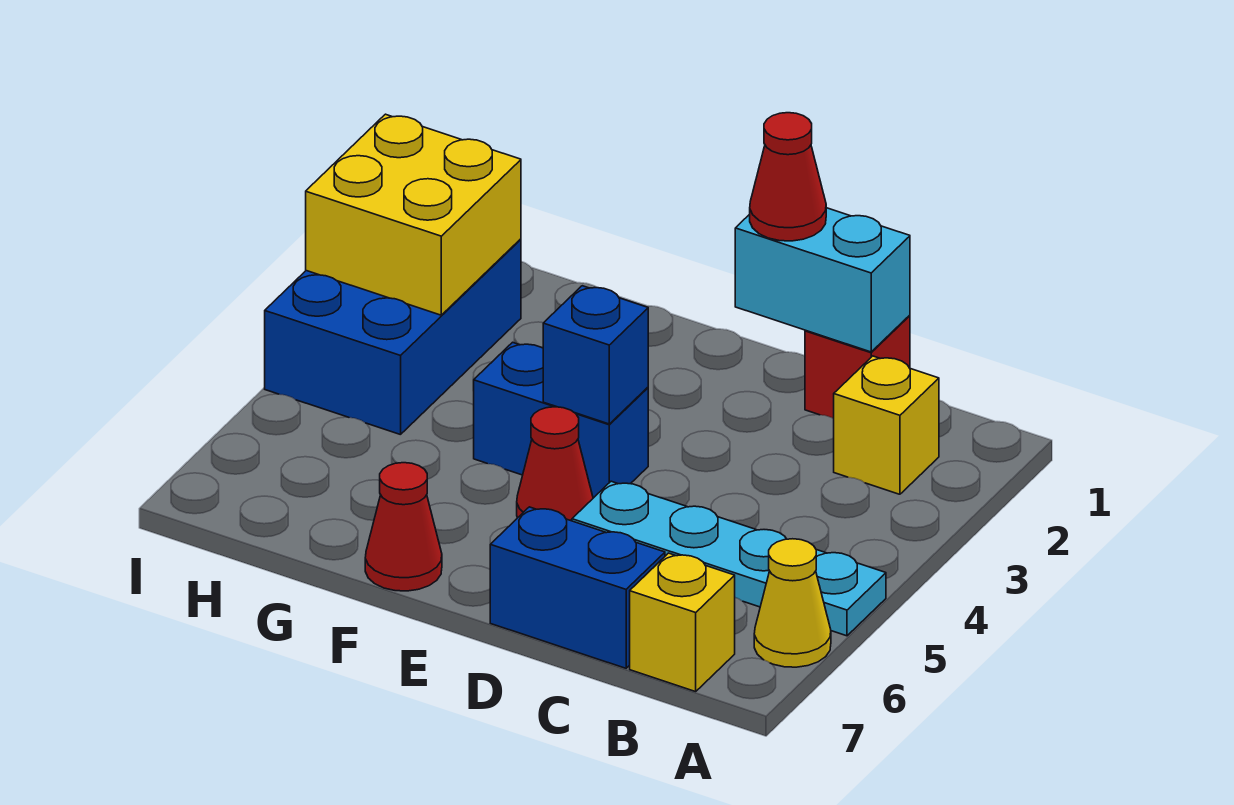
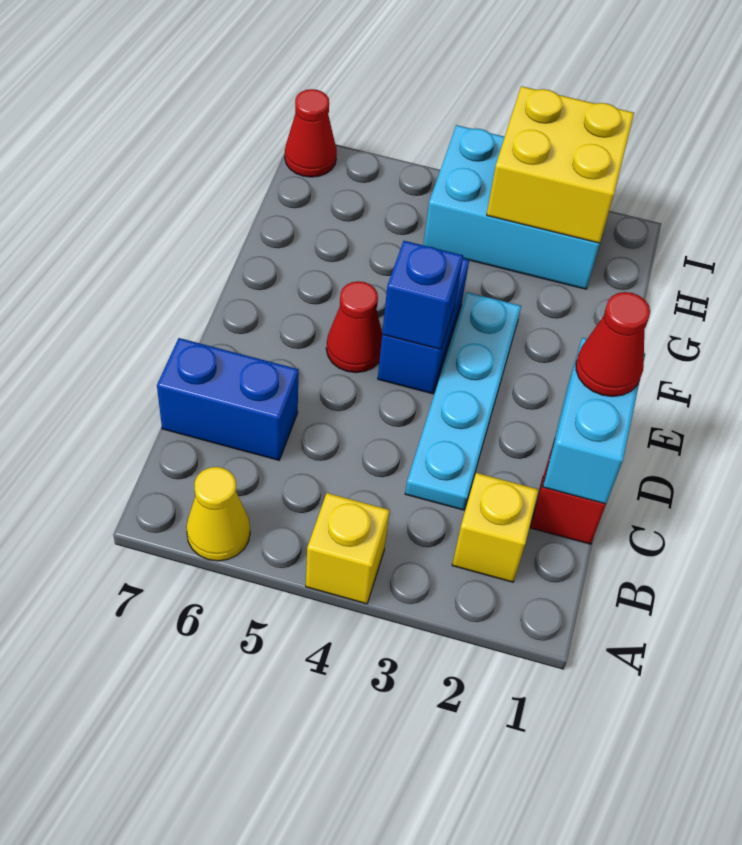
cyan plate A5:D5 level 1 -> cyan plate C3:F3 level 1
yellow brick B7 level 1 -> yellow brick A4 level 1
blue brick C7:D7 level 1 -> blue brick C6:C7 level 1
red cone F7 level 1 -> red cone I7 level 1
blue brick H2:I4 level 1 -> cyan brick H2:I4 level 1

